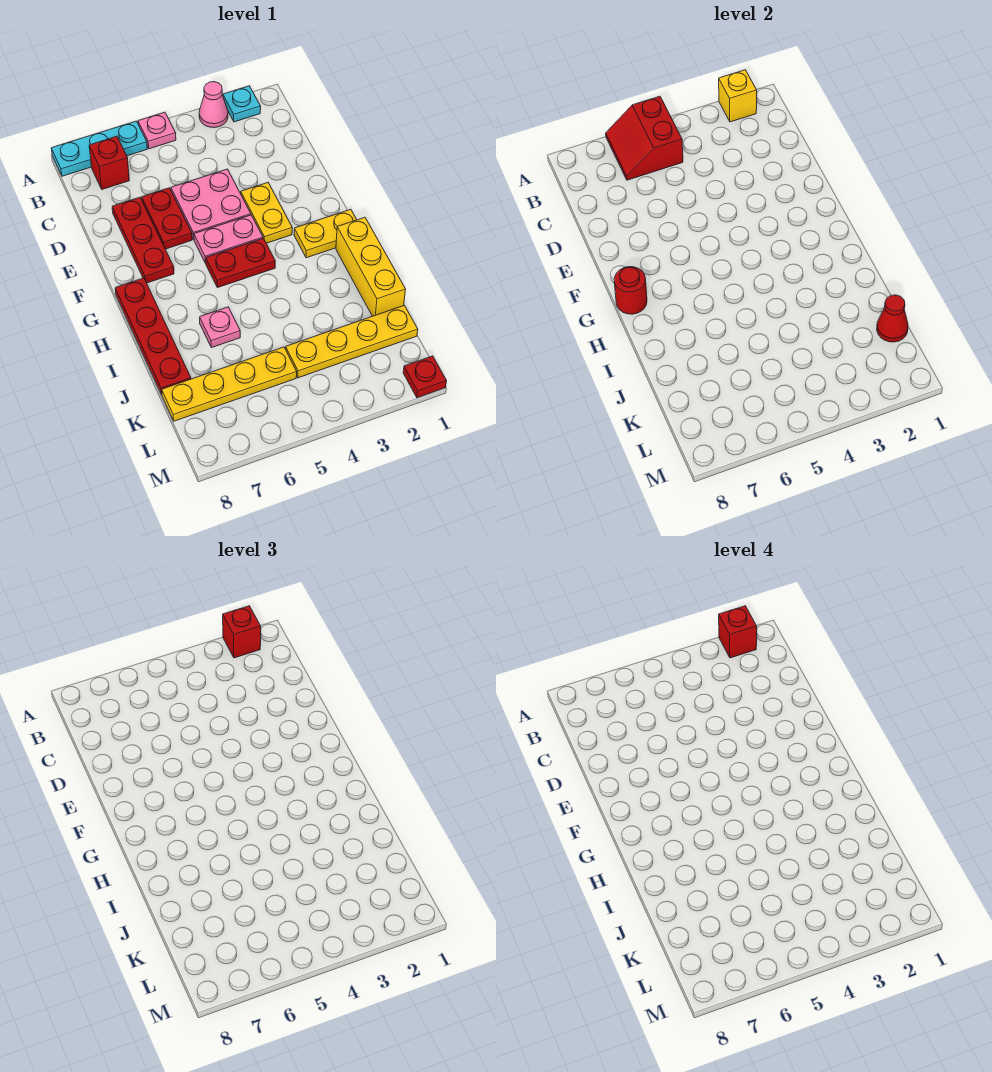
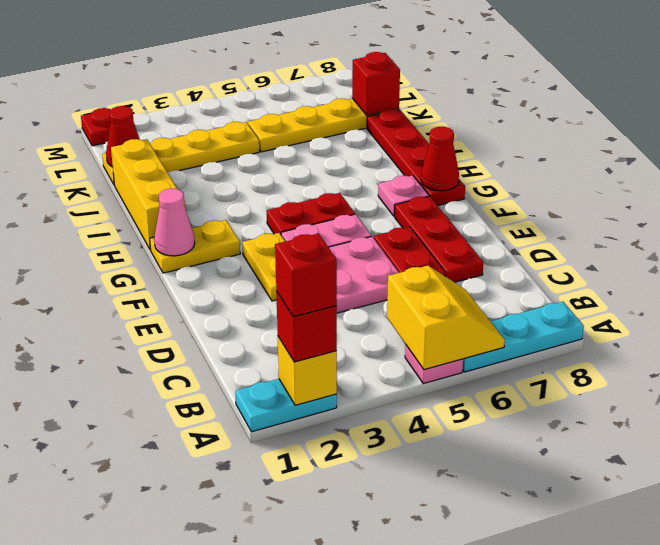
cyan plate A2 level 1 -> cyan plate A1:A2 level 1
pink cone A3 level 1 -> pink cone G1 level 2
red slope A5:B6 level 2 top 5 -> yellow slope A5:B6 level 2 top 5
red brick B7 level 1 -> red brick K8 level 2
red round brick G8 level 2 -> red cone G8 level 2
pink plate I6 level 1 -> pink plate G7 level 1

